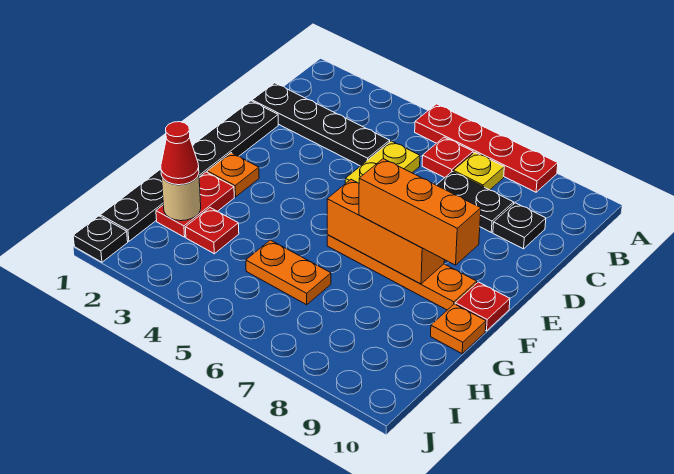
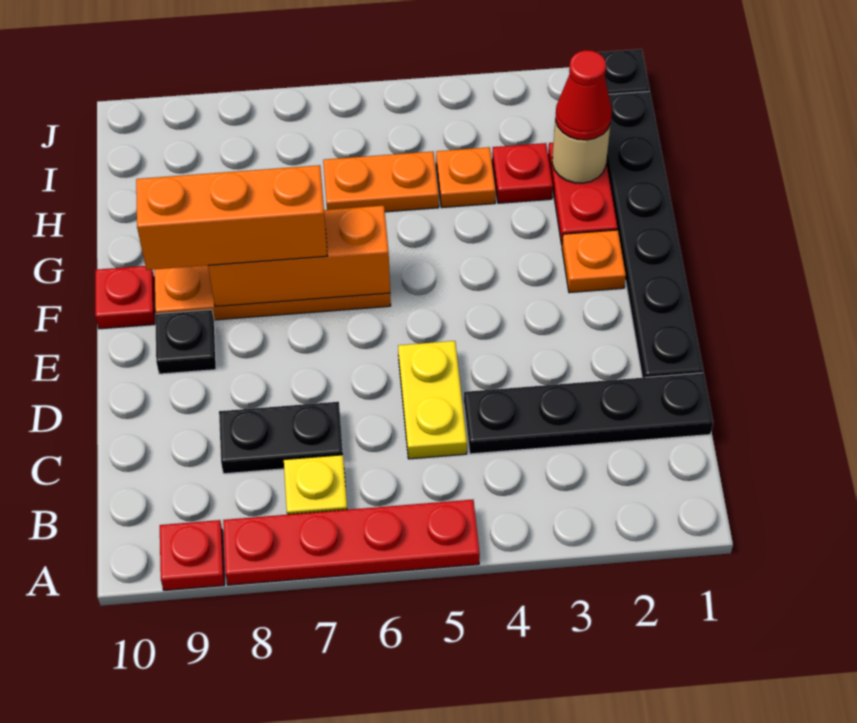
red plate B6 level 1 -> red plate A9 level 1
black plate C9 level 1 -> black plate E9 level 1
orange plate G10 level 1 -> orange plate H4 level 1

